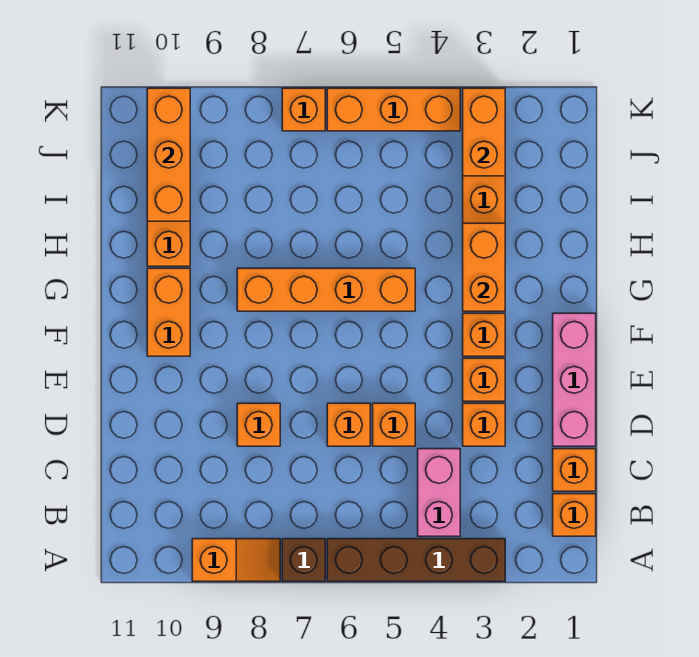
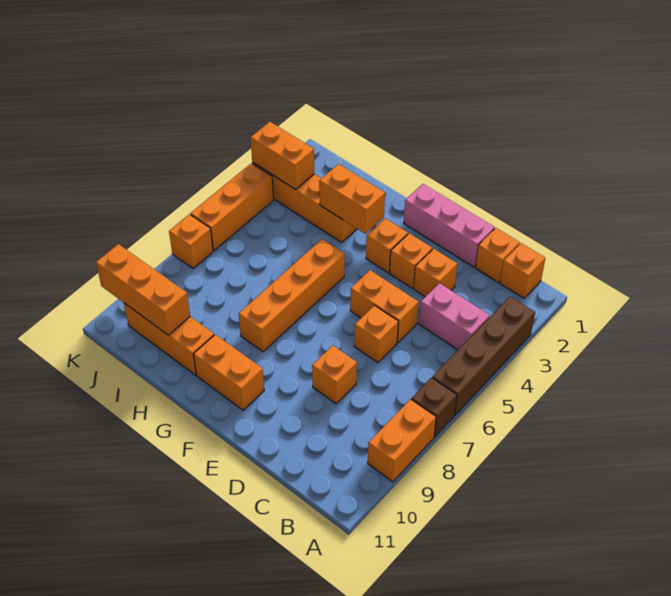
orange slope A8:A9 level 1 top 9 -> orange brick A8:A9 level 1
orange brick D5 level 1 -> orange brick D5:E5 level 1

